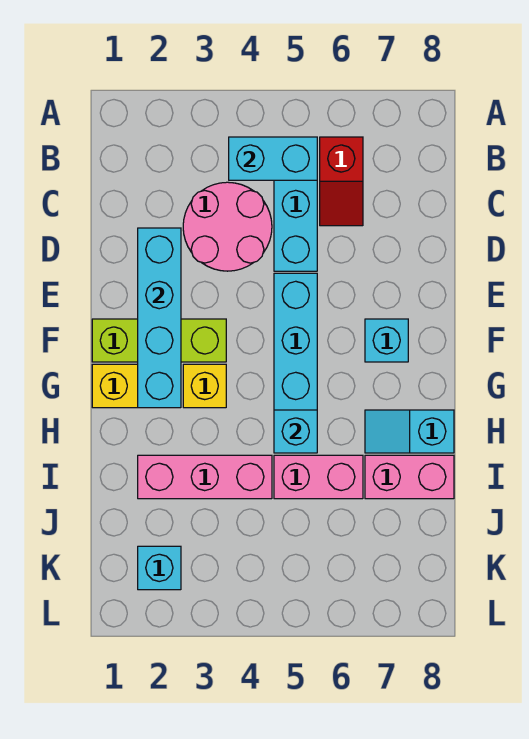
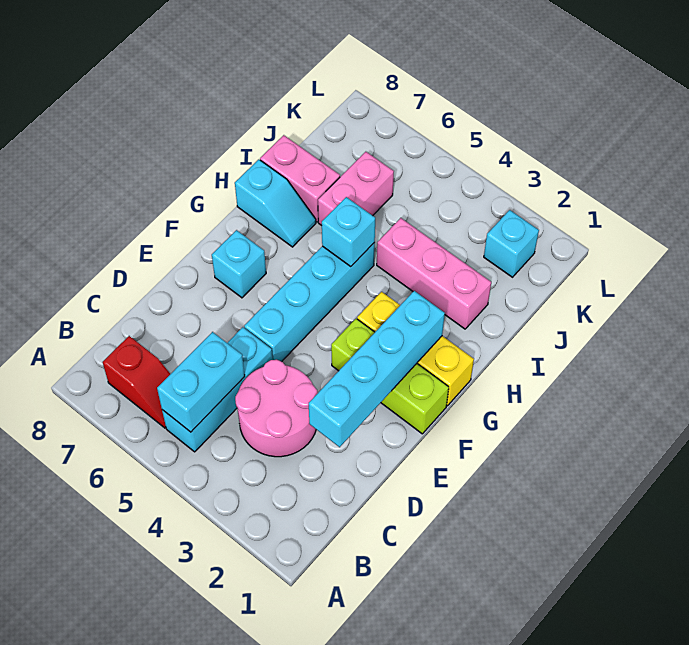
cyan brick B4:B5 level 2 -> cyan brick B5:C5 level 2
red slope B6:C6 level 1 top B -> red slope B6:B7 level 1 top 7
pink brick I5:I6 level 1 -> pink brick I6:J6 level 1

